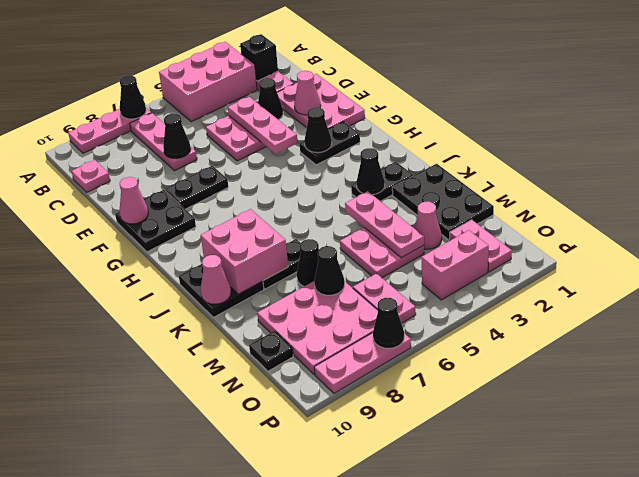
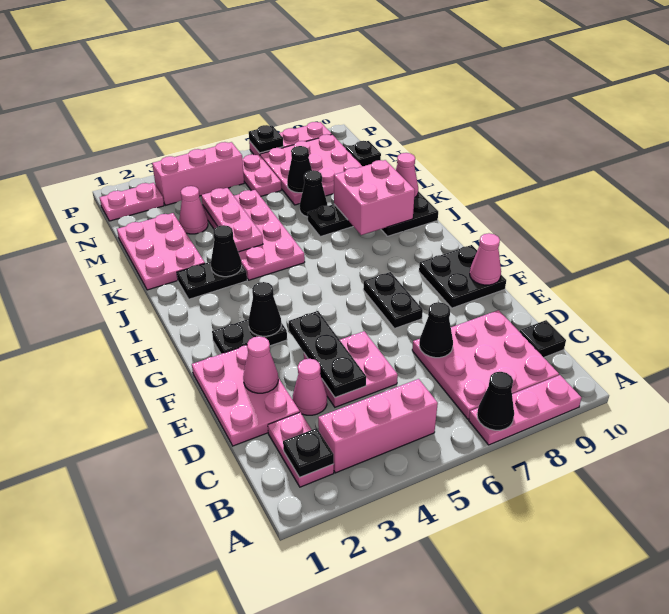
pink brick A3:B5 level 1 -> pink brick B3:B5 level 1
black brick B2 level 2 -> black plate B2 level 2
pink plate B7:D7 level 1 -> pink plate B7:D9 level 1
pink plate C10 level 1 -> black plate C10 level 1
black cone D3 level 1 -> pink cone D3 level 1
pink plate D4:F4 level 2 -> black plate D4:F4 level 2
black plate F7:F8 level 1 -> black plate F7:G7 level 1
black plate K1:M2 level 1 -> pink plate K1:M2 level 1
pink plate L4:M5 level 1 -> pink plate J4:M5 level 1
pink plate N2:O2 level 1 -> pink plate O1:O2 level 1
pink brick O3:O4 level 1 -> pink brick O3:O5 level 1
black cone P7 level 2 -> black plate P7 level 2

